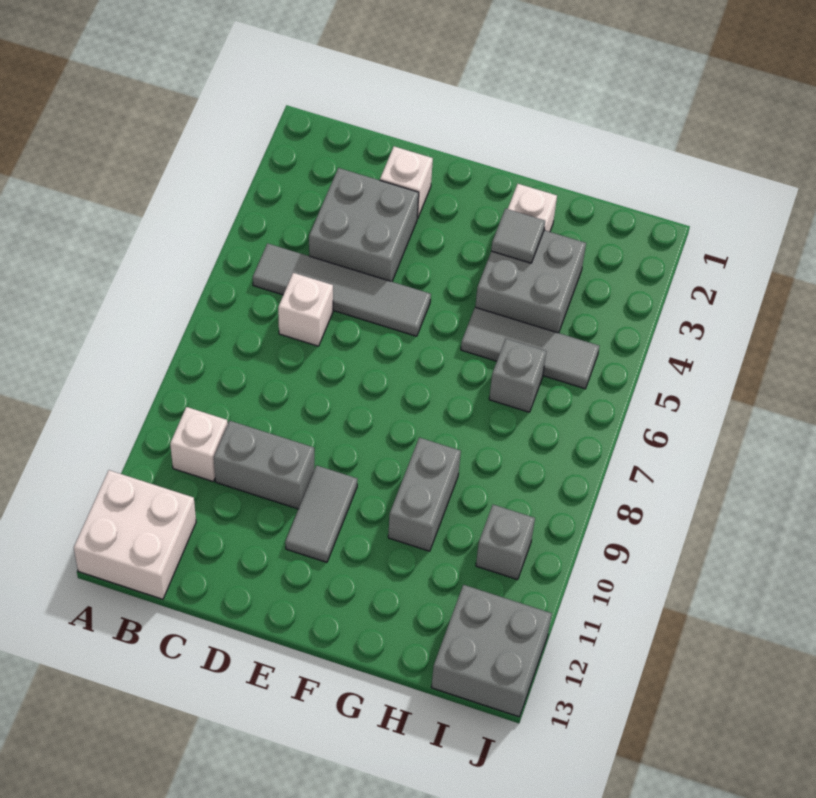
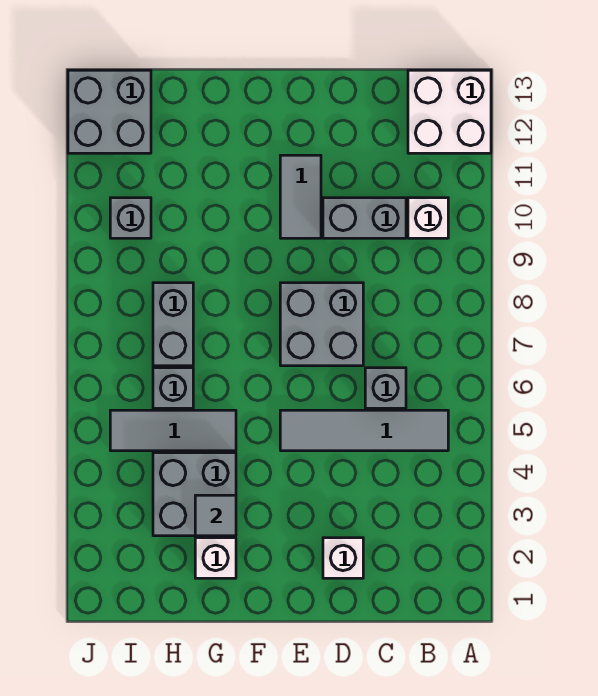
grey brick C3:D4 level 1 -> grey brick D7:E8 level 1
white brick C6 level 1 -> grey brick C6 level 1
grey brick G9:G10 level 1 -> grey brick H7:H8 level 1

